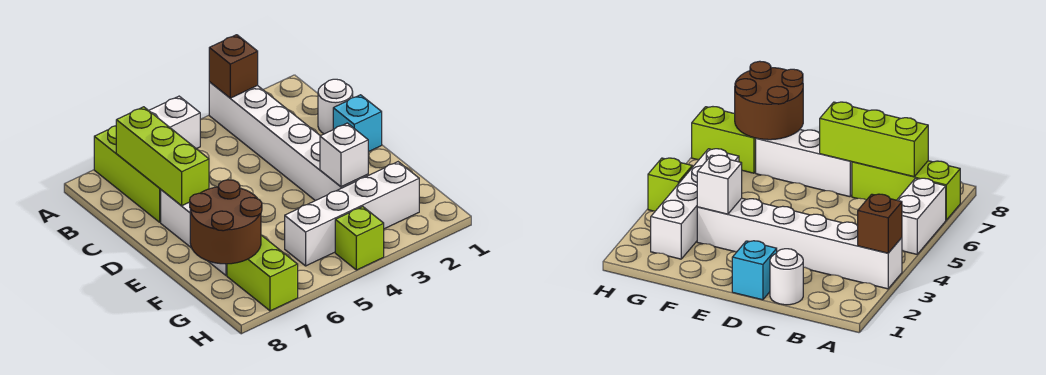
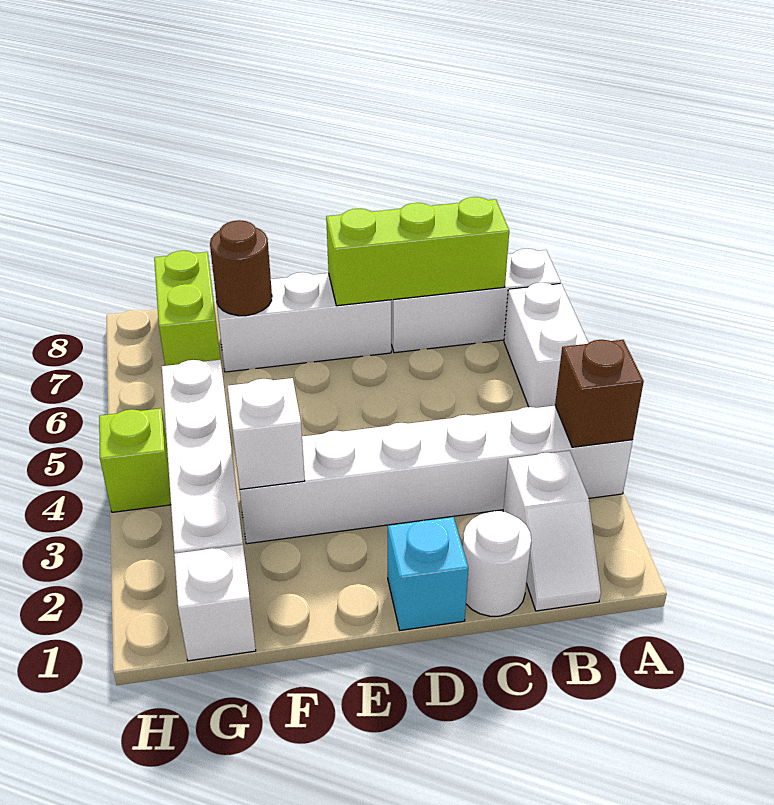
lime brick A7:C7 level 1 -> white brick A7:C7 level 1
none -> white slope B1:B2 level 1 top 2
brown round brick F7:G8 level 2 -> brown round brick F7 level 2
none -> white brick G1 level 1
lime brick G7:H7 level 1 -> lime brick G7:G8 level 1

